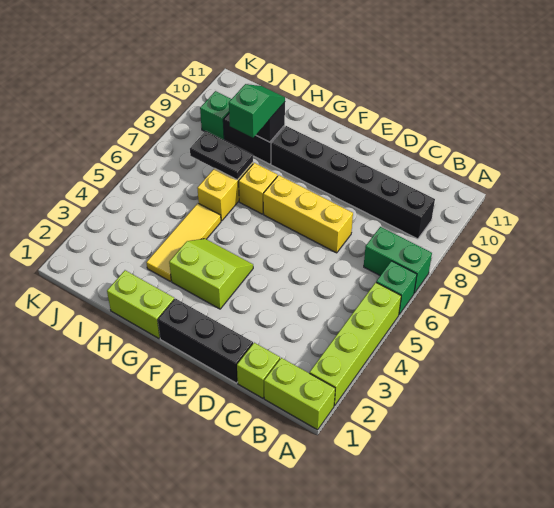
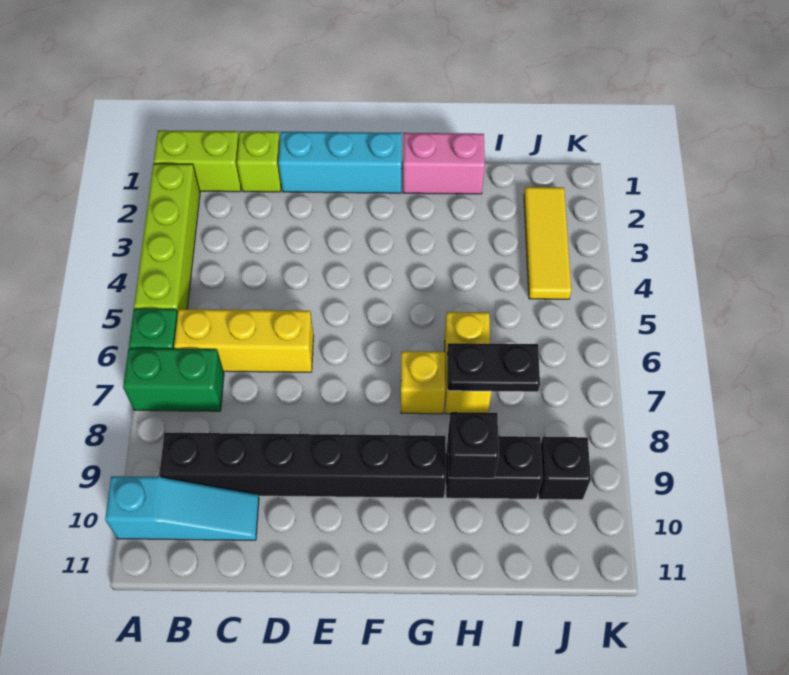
none -> cyan slope A10:C10 level 1 top A
black brick D1:F1 level 1 -> cyan brick D1:F1 level 1
yellow brick D7:F7 level 1 -> yellow brick B6:D6 level 1
lime slope F3:G4 level 1 top 3 -> none
lime brick G1:H1 level 1 -> pink brick G1:H1 level 1
yellow tile H3:H5 level 1 -> yellow tile J2:J4 level 1
green slope H8:H9 level 3 top 8 -> none
green brick J9 level 1 -> black brick J9 level 1

